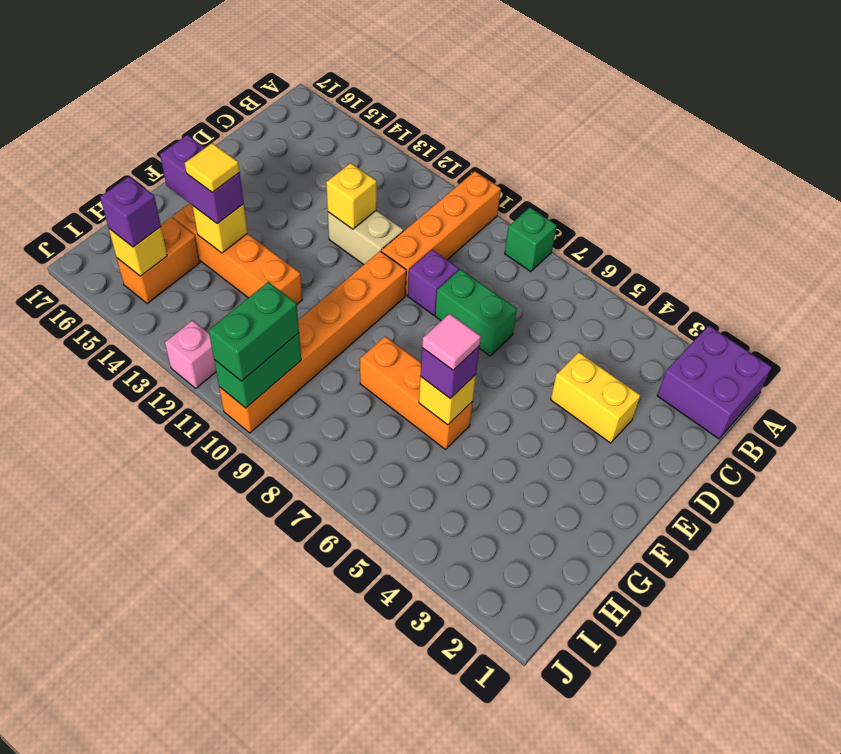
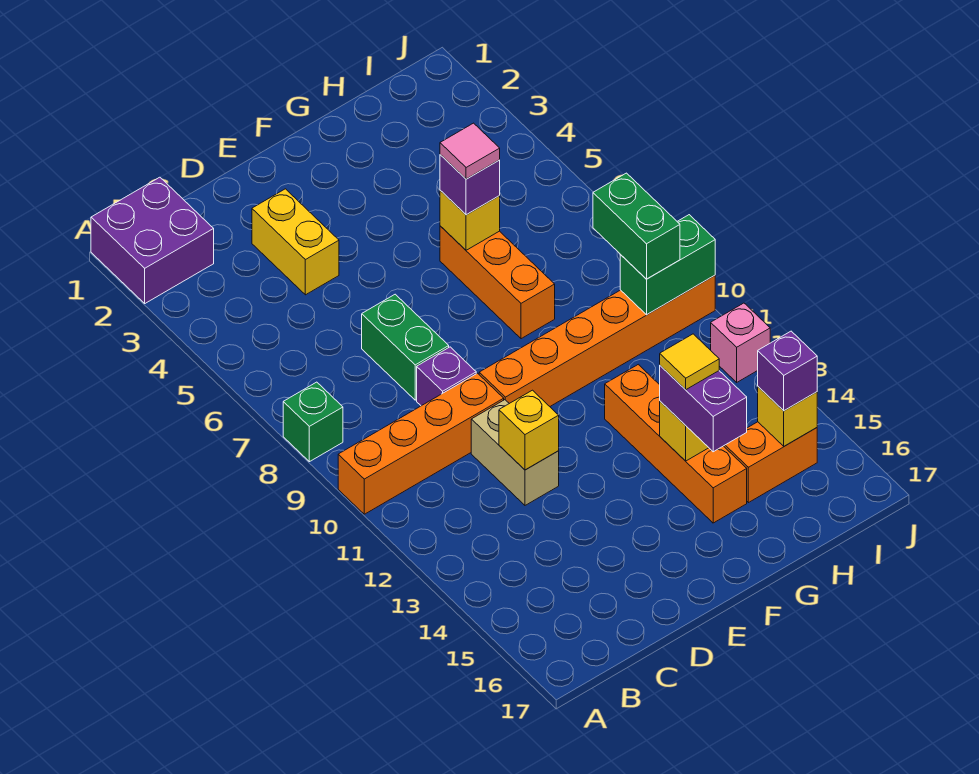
green brick I10:J10 level 3 -> green brick I9:I10 level 3

